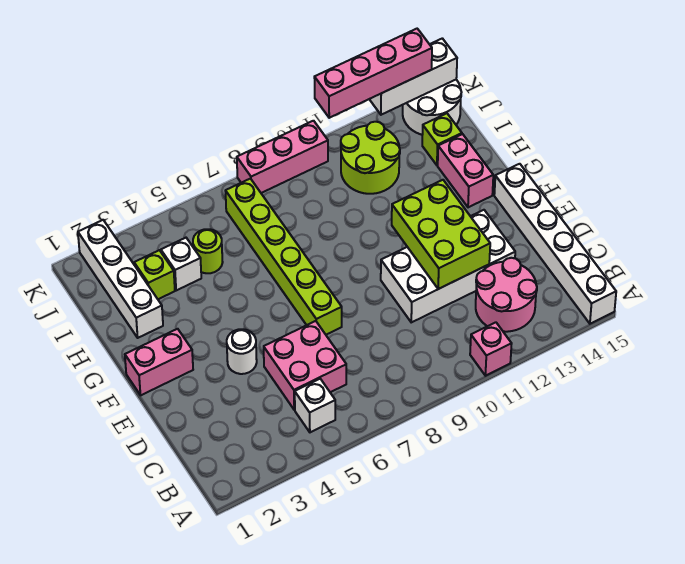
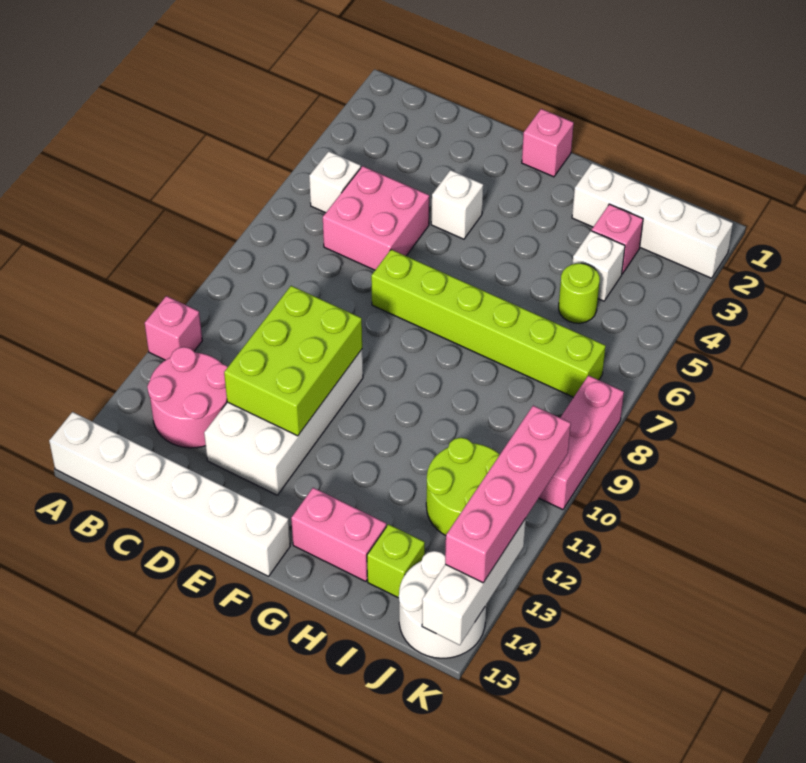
lime brick D11:F12 level 2 -> lime brick D10:E12 level 2
white round brick E4 level 1 -> white brick E4 level 1
pink brick F1:F2 level 1 -> pink brick F1 level 1
lime brick I3 level 1 -> pink brick I3 level 1

